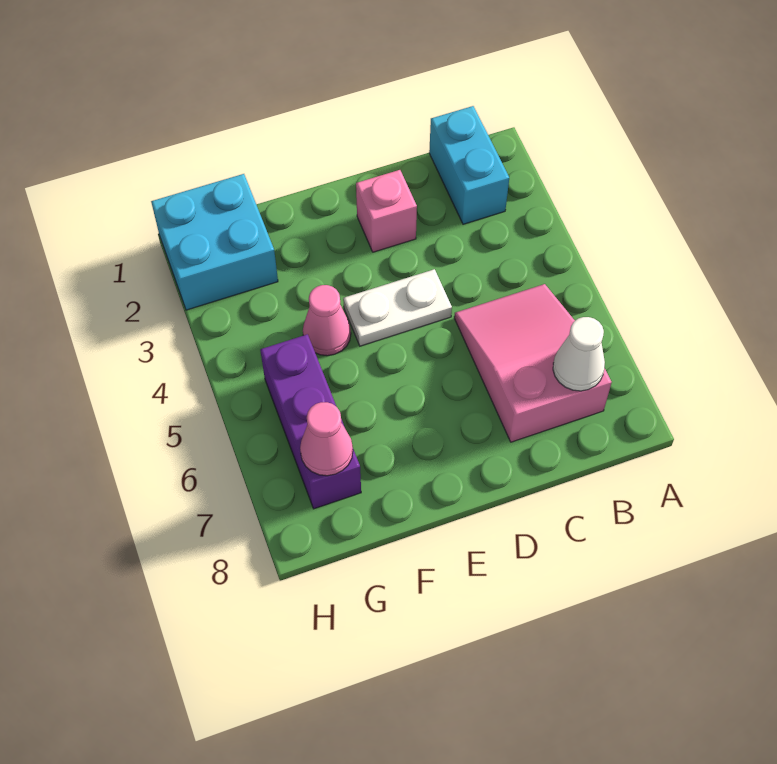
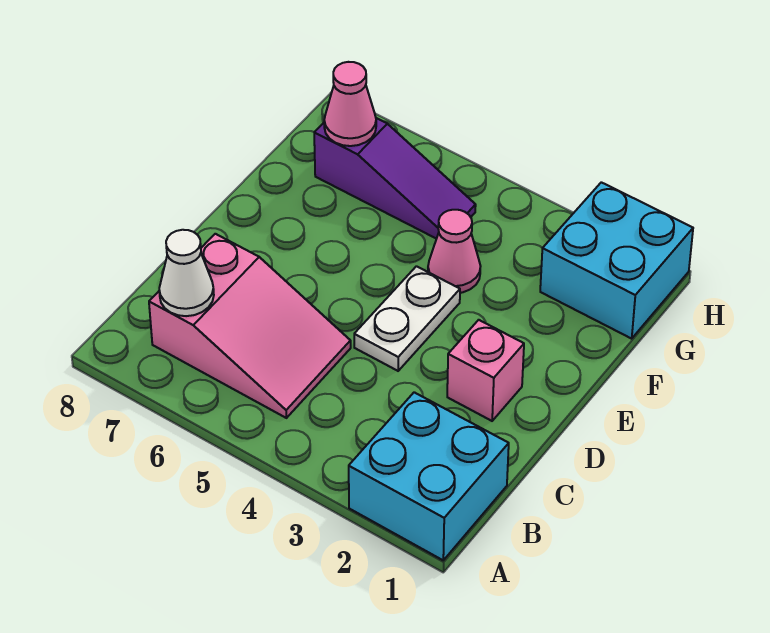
cyan brick B1:B2 level 1 -> cyan brick A1:B2 level 1
purple brick G5:G7 level 1 -> purple slope G5:G7 level 1 top 7

